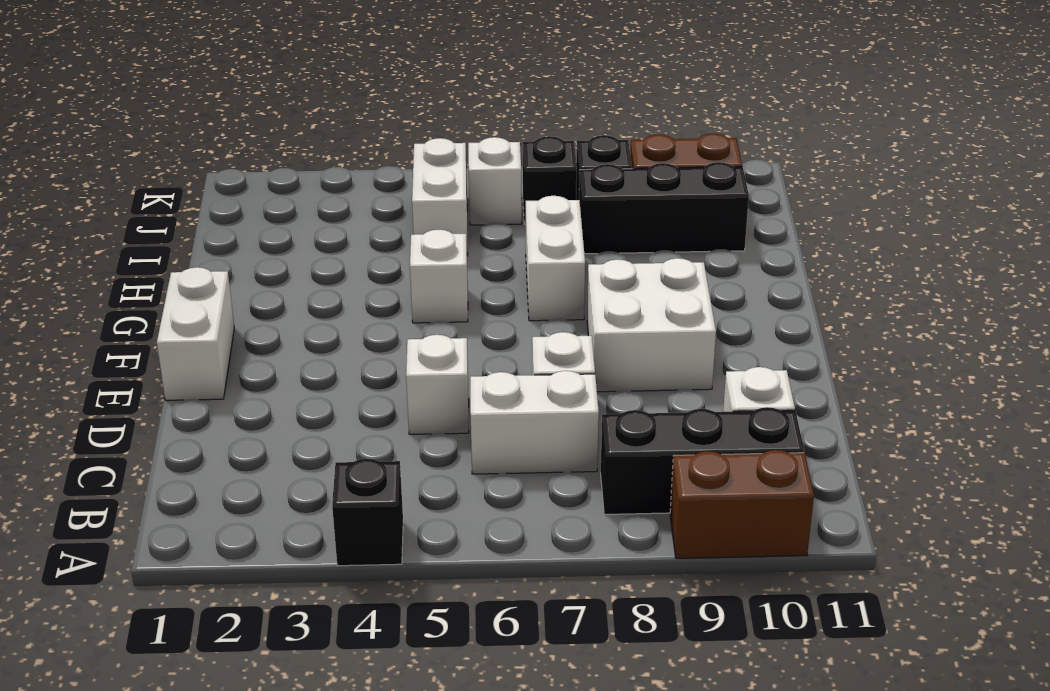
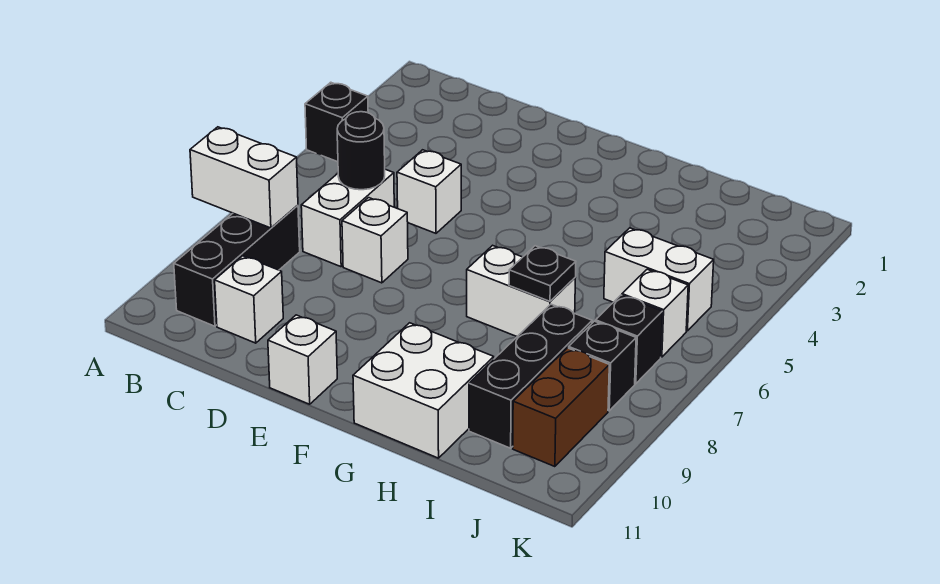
brown brick A9:A10 level 1 -> none
none -> black round brick C6 level 2
white brick E1:F1 level 1 -> white brick A8:B8 level 2
white brick E8:F9 level 1 -> white brick G10:H11 level 1
white brick G5 level 1 -> white brick E11 level 1
none -> black plate H7 level 2

